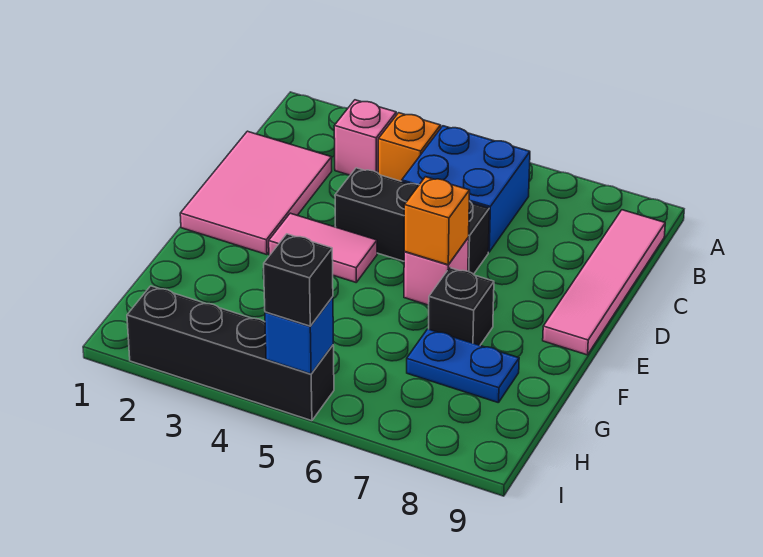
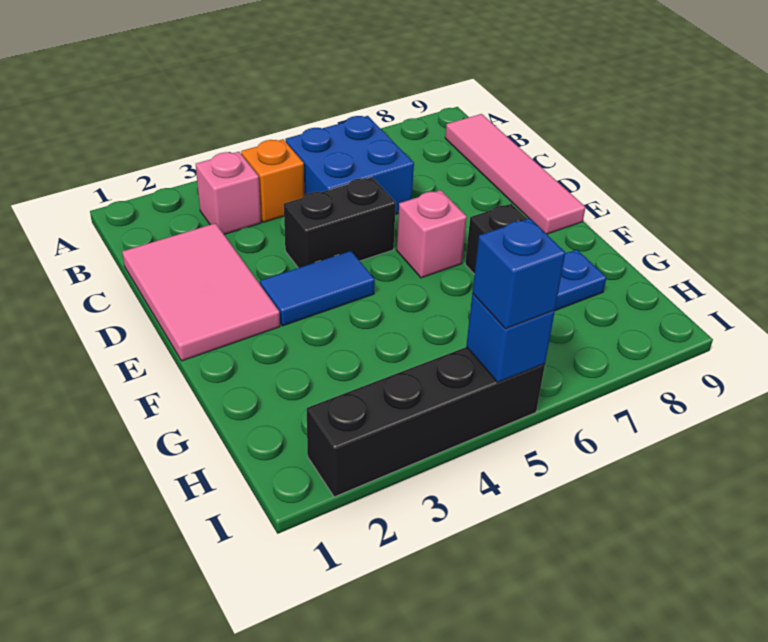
black brick D4:D6 level 1 -> black brick D4:D5 level 1
pink tile E3:E4 level 1 -> blue tile E3:E4 level 1
orange brick E6 level 2 -> none
black brick I5 level 3 -> blue brick I5 level 3

